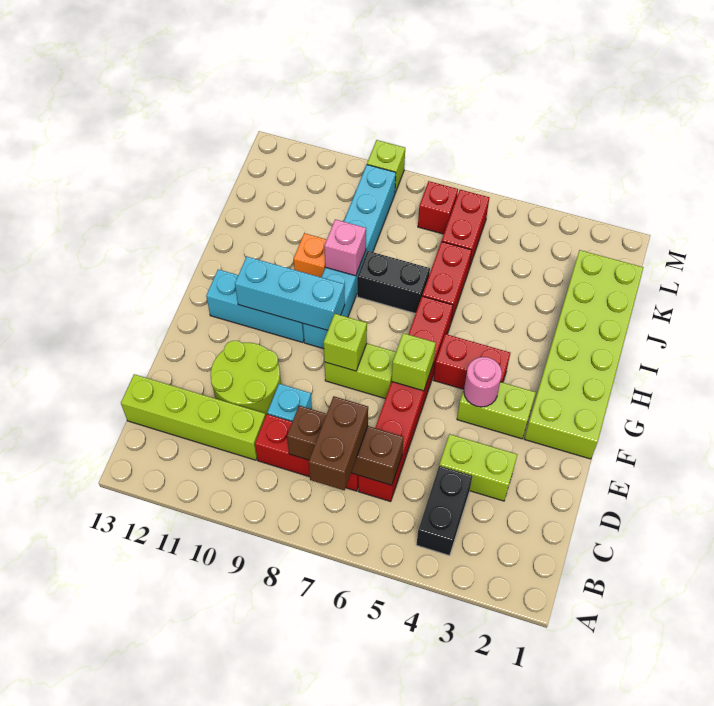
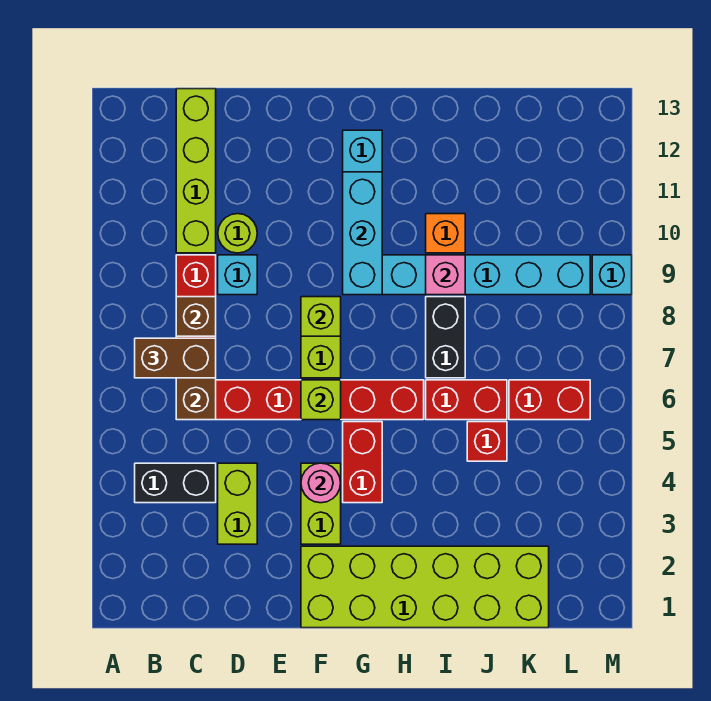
lime round brick D10:E11 level 1 -> lime round brick D10 level 1
red brick L7 level 1 -> red brick J5 level 1
lime brick M9 level 1 -> cyan brick M9 level 1

